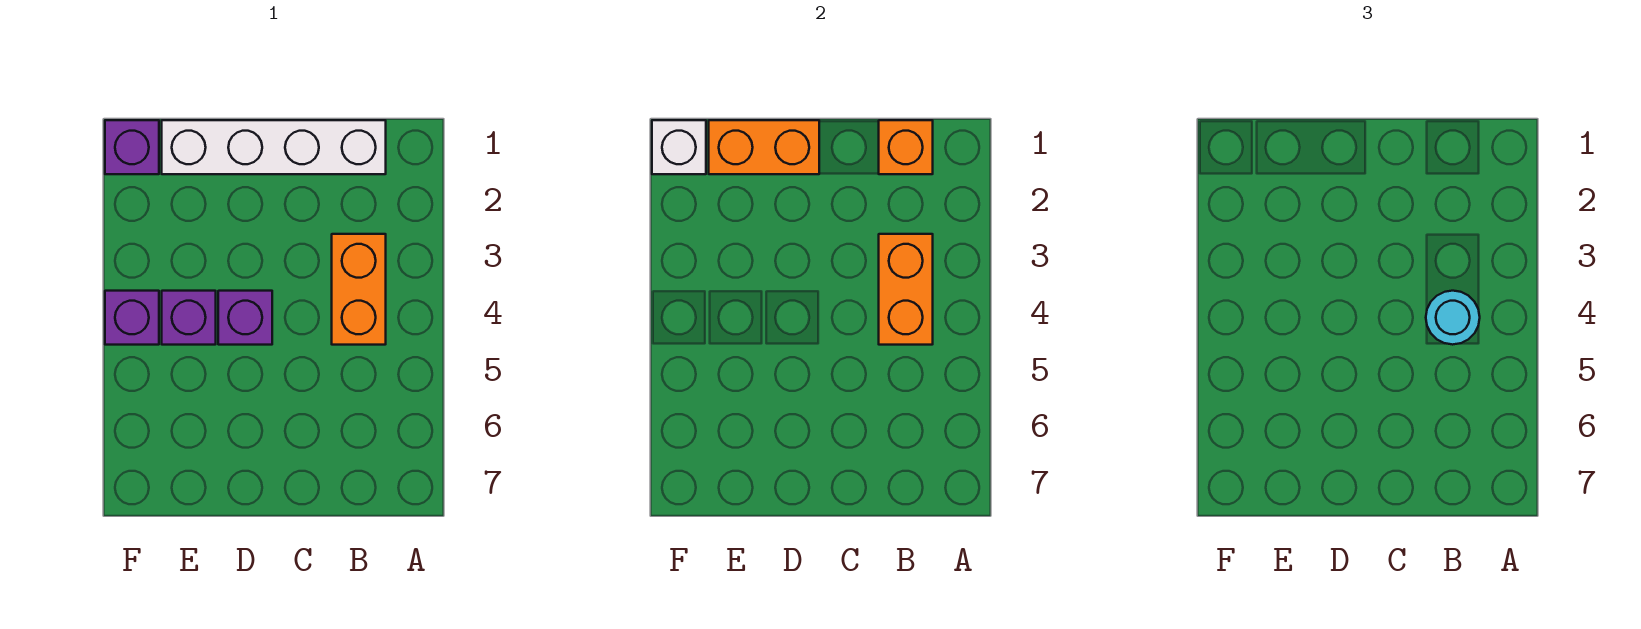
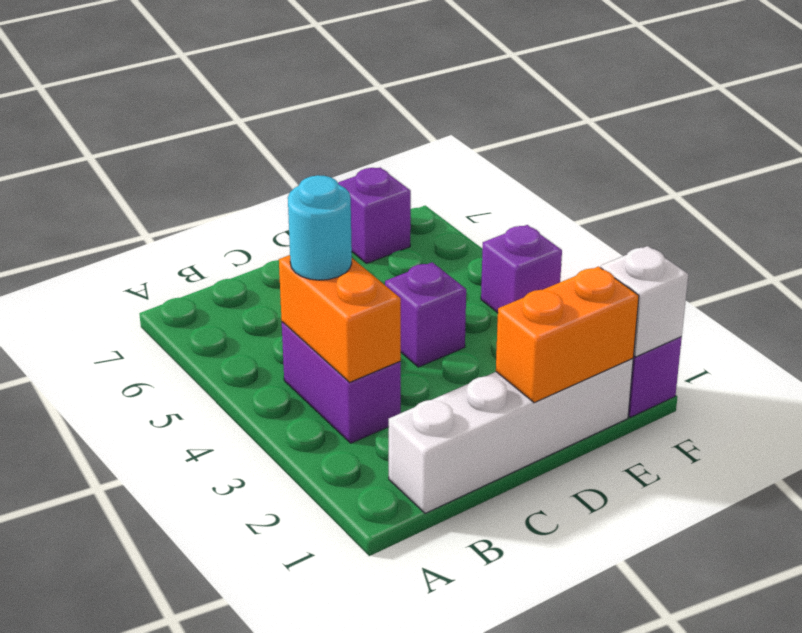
orange brick B1 level 2 -> none
orange brick B3:B4 level 1 -> purple brick B3:B4 level 1
purple brick E4 level 1 -> purple brick E7 level 1

